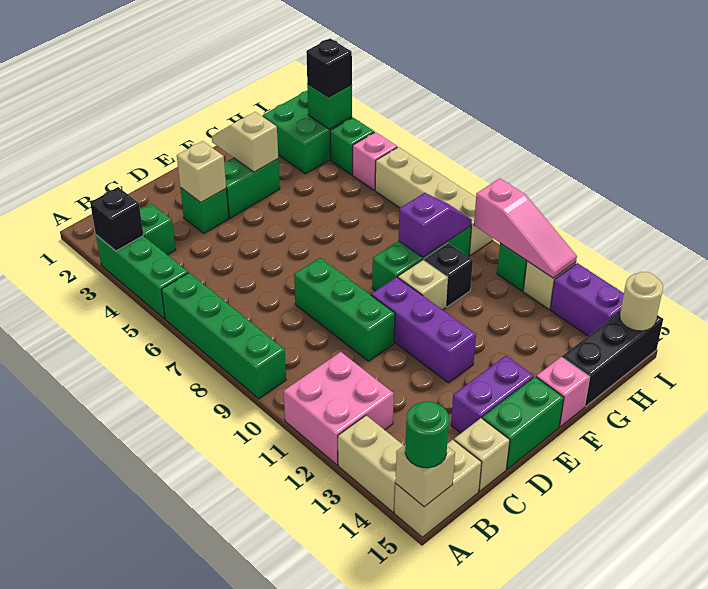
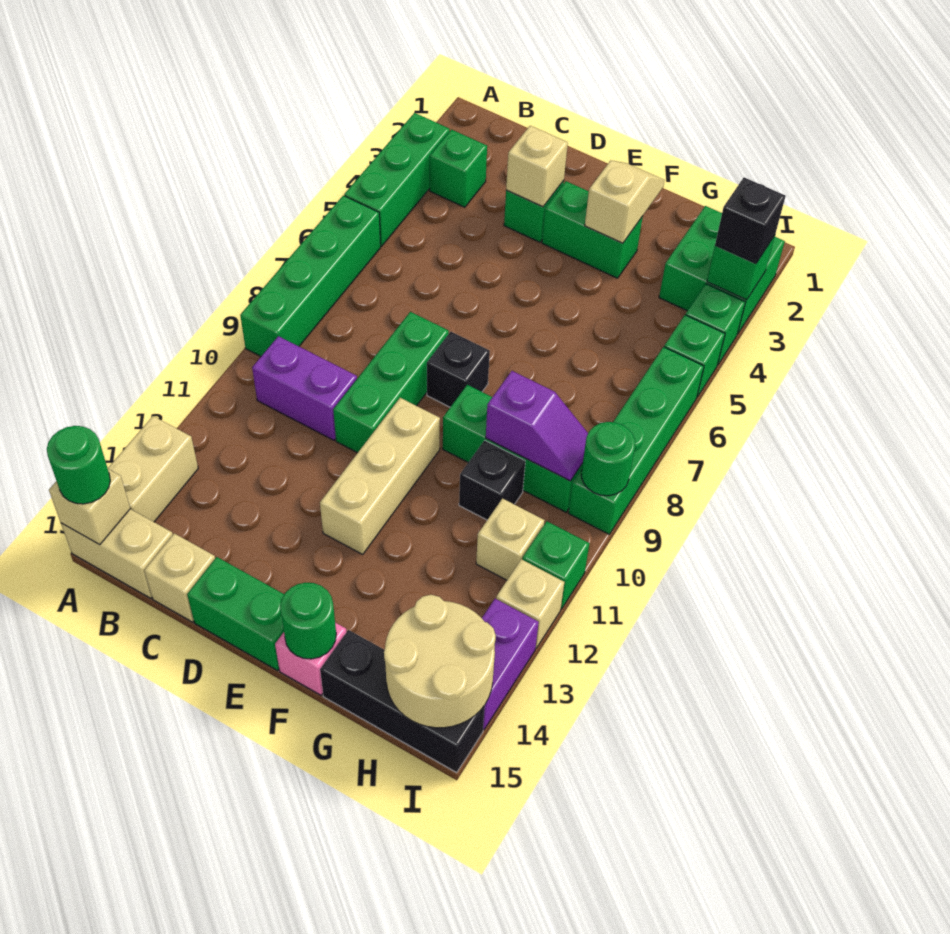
black brick A3 level 2 -> black brick E8 level 1
pink brick A11:B12 level 1 -> none
purple brick D14:E14 level 1 -> purple brick B10:C10 level 1
purple brick E10:E12 level 1 -> tan brick E10:E12 level 1
tan brick F10 level 1 -> tan brick H11 level 1
none -> green round brick F15 level 2
pink brick I5 level 1 -> green brick I5 level 1
tan brick I6:I9 level 1 -> green brick I6:I9 level 1
none -> green round brick I9 level 2
pink slope I10:I12 level 2 top 10 -> none
tan round brick I15 level 2 -> tan round brick H14:I15 level 2

